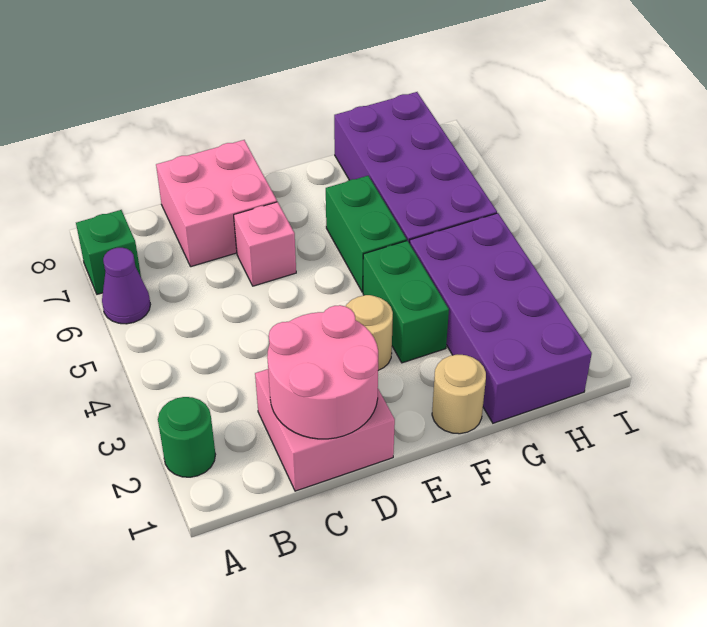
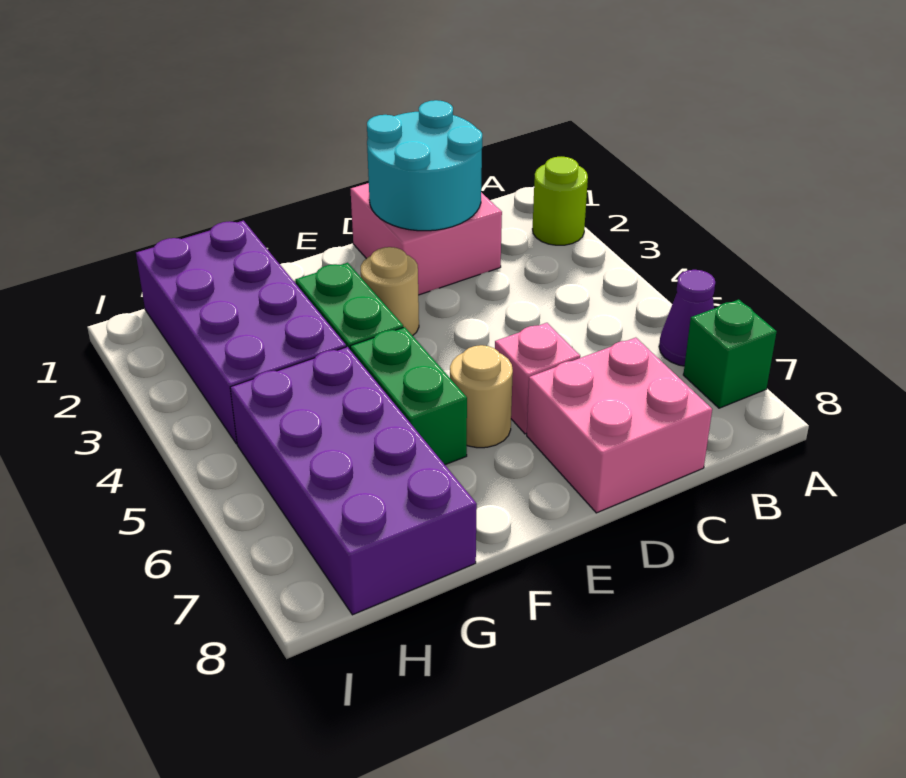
green round brick A2 level 1 -> lime round brick A2 level 1
pink round brick C1:D2 level 2 -> cyan round brick C1:D2 level 2
tan round brick F1 level 1 -> tan round brick E6 level 1

